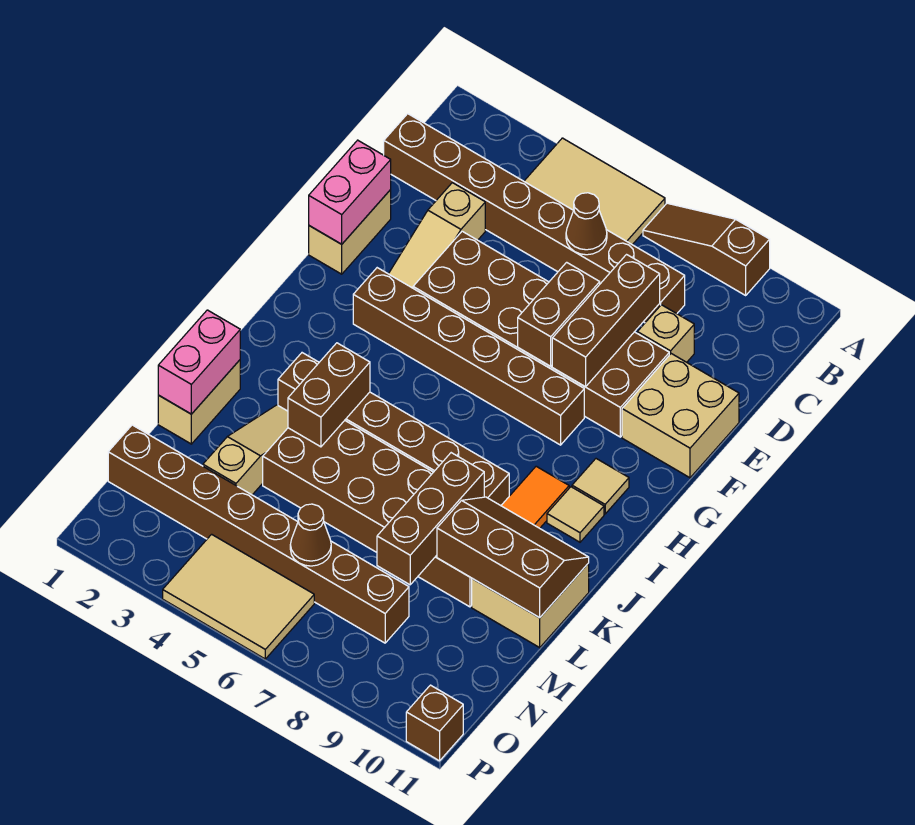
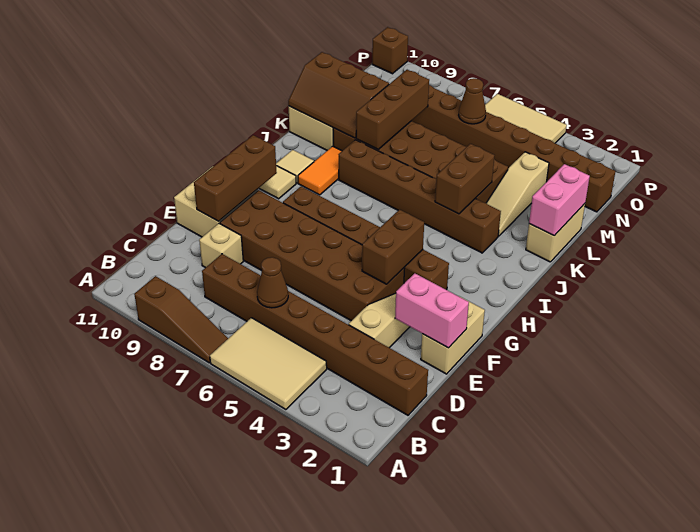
brown brick D8:F8 level 2 -> brown brick E10:G10 level 2
pink brick E1:F1 level 2 -> pink brick E1:E2 level 2
brown brick E7:F7 level 2 -> brown brick F4:G4 level 2

